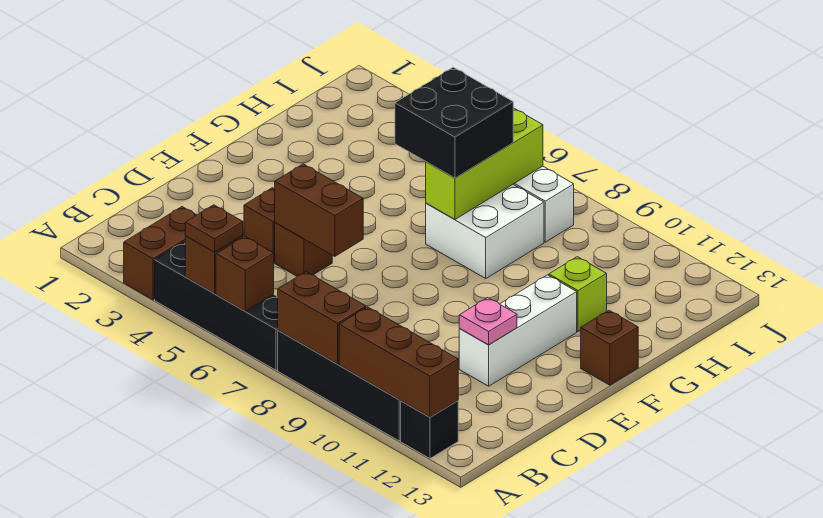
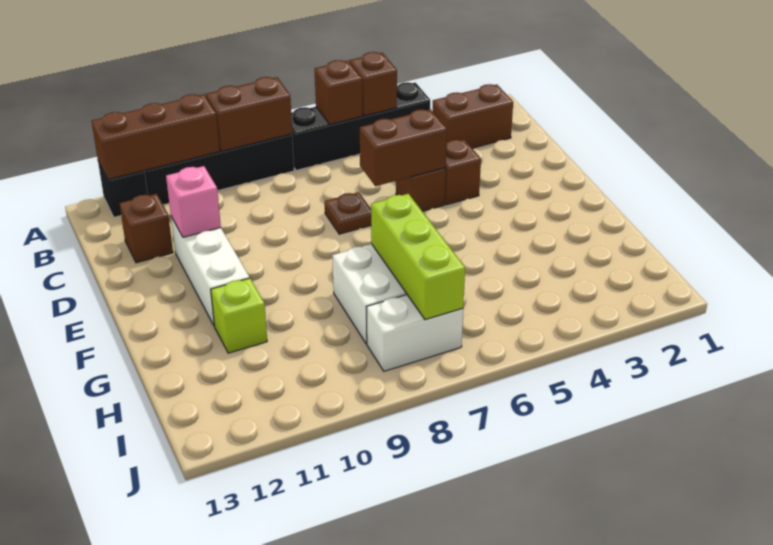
brown brick A3:B3 level 1 -> brown brick B2:B3 level 1
brown plate A5 level 3 -> brown plate D7 level 1
pink plate D11 level 2 -> pink brick D11 level 2
brown brick F13 level 1 -> brown brick C12 level 1
black brick G6:H7 level 3 -> none

